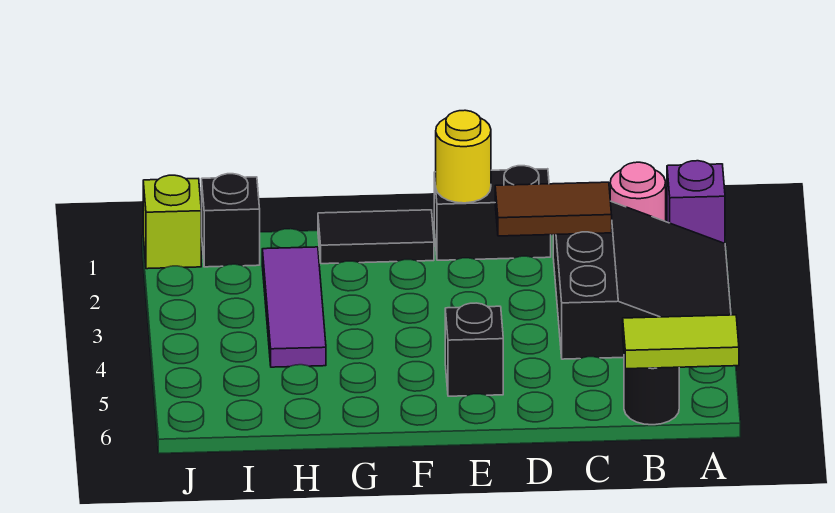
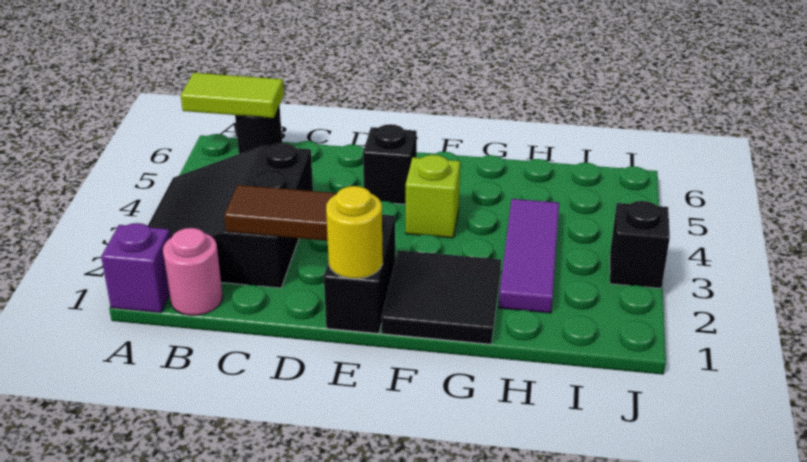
black brick D1:E1 level 1 -> black brick E1:E2 level 1
black tile F1:G1 level 1 -> black tile F1:G2 level 1
black brick I1 level 1 -> black brick J3 level 1
lime brick J1 level 1 -> lime brick F4 level 1

